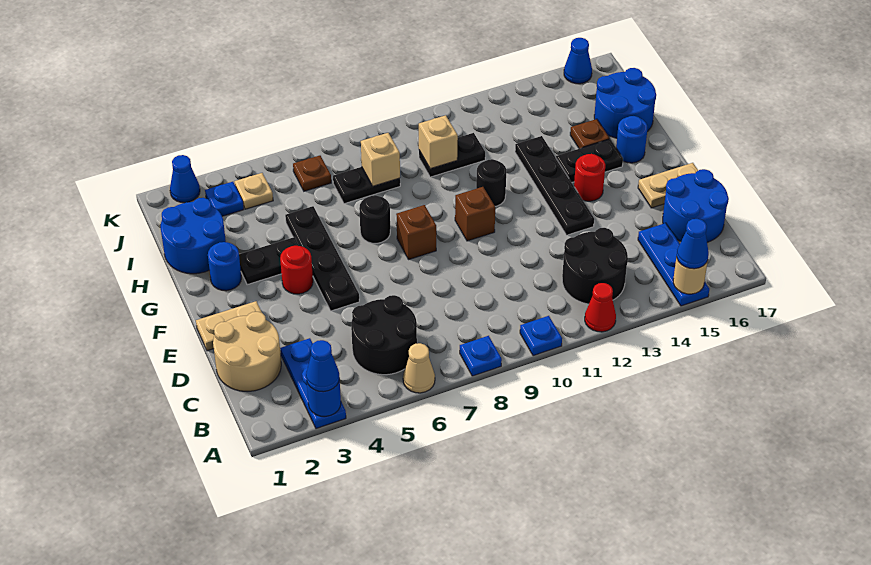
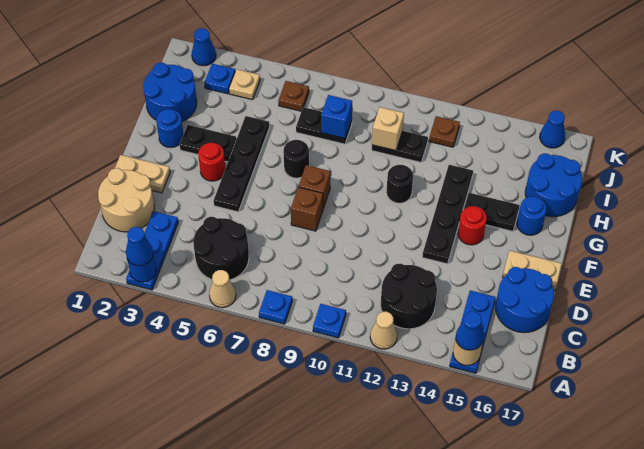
red cone A12 level 1 -> tan cone A12 level 1
brown brick F10 level 1 -> brown brick E8 level 1
brown plate H15 level 1 -> brown plate J12 level 1
tan brick I8 level 2 -> blue brick I8 level 2

